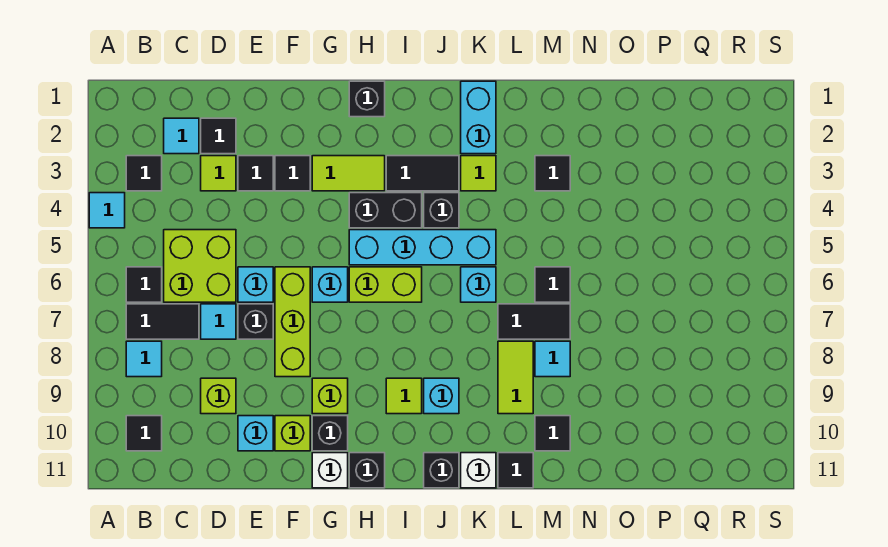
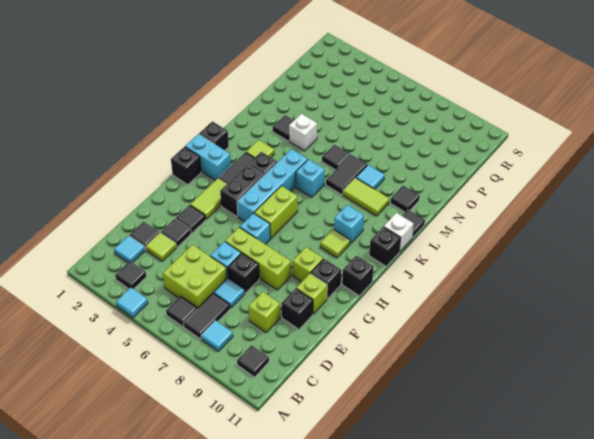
cyan brick E10 level 1 -> black brick E10 level 1
white brick G11 level 1 -> white brick M4 level 1
none -> black brick J1 level 1
cyan brick K1:K2 level 1 -> cyan brick I1:I2 level 1

